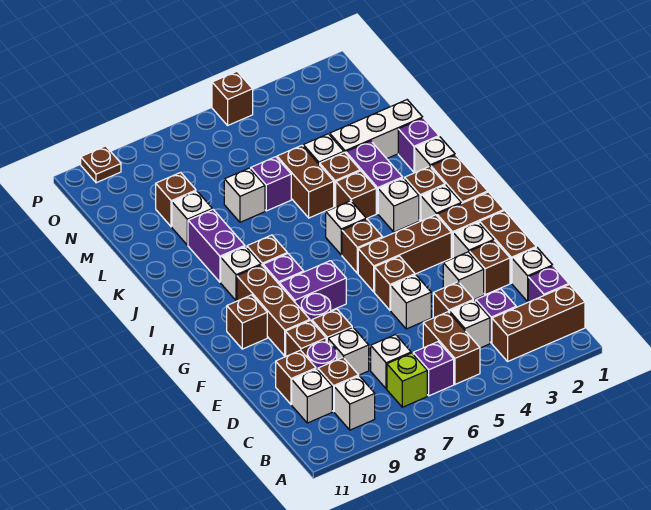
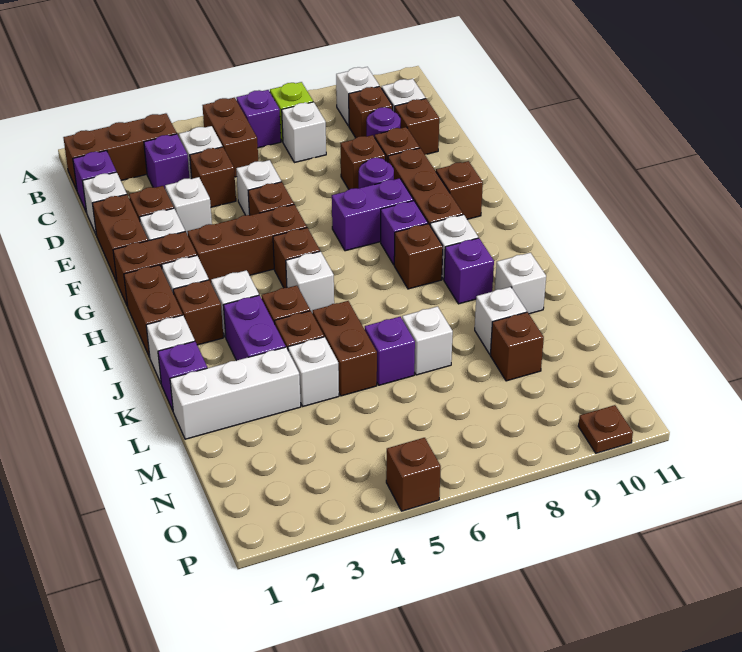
white brick D8 level 1 -> white brick K10 level 1
purple brick J9:K9 level 1 -> purple brick J9 level 1

